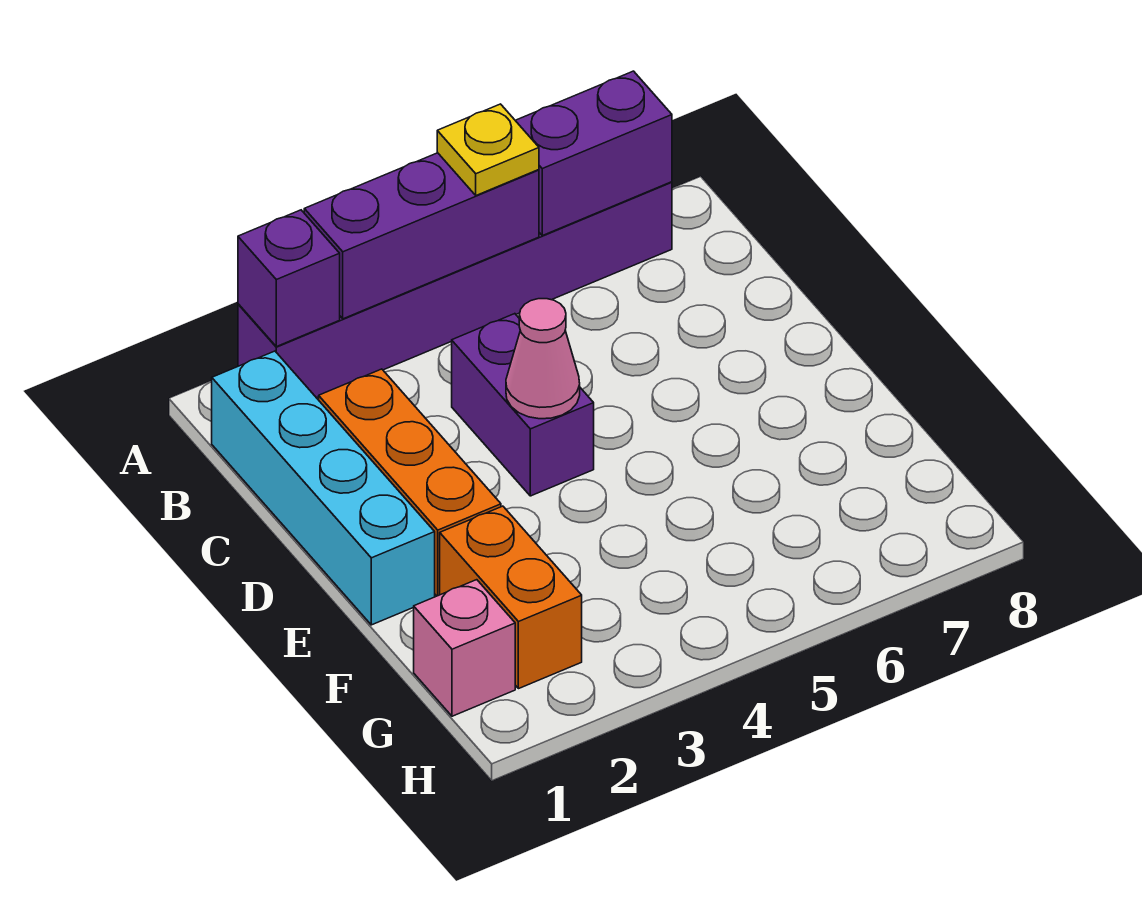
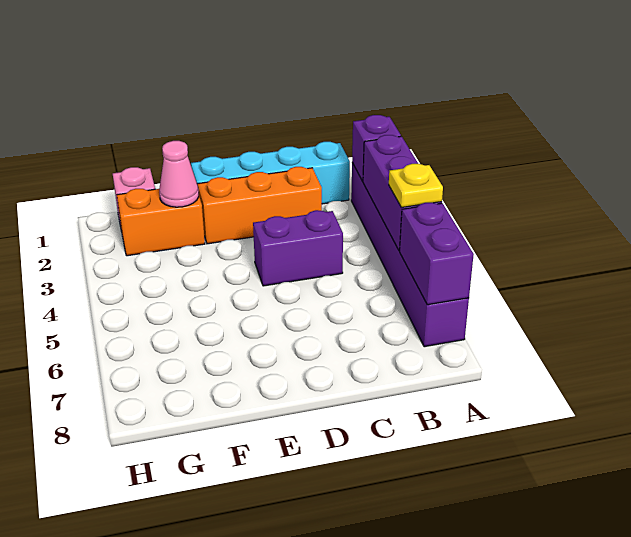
pink cone D4 level 2 -> pink cone F2 level 2

